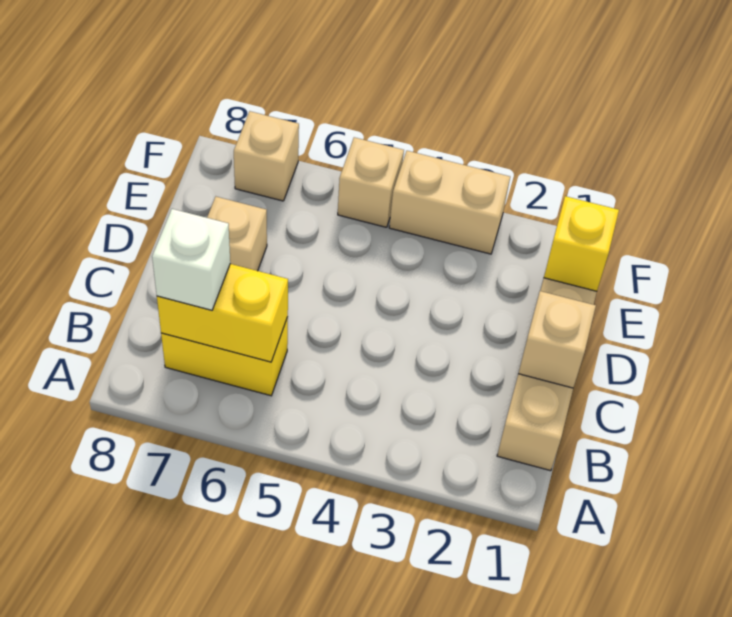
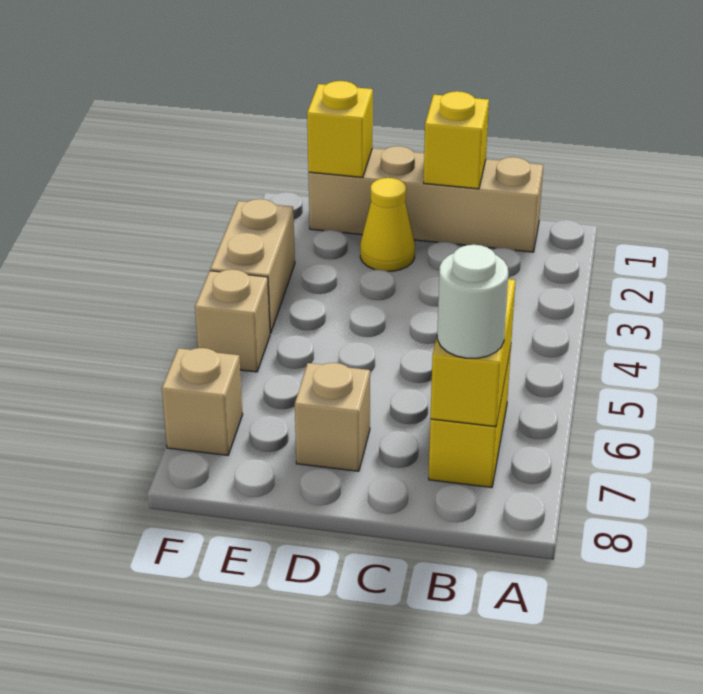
white brick B7 level 3 -> white round brick B7 level 3
tan brick C1 level 2 -> yellow brick C1 level 2
none -> yellow cone D2 level 1

